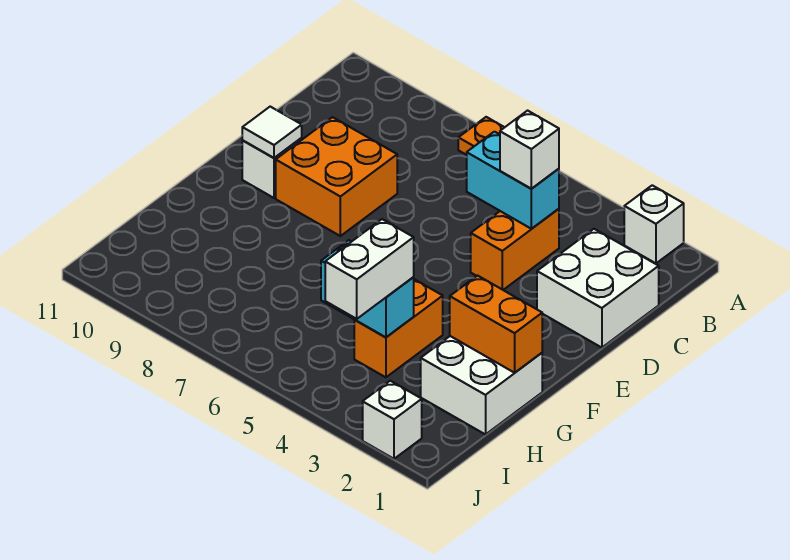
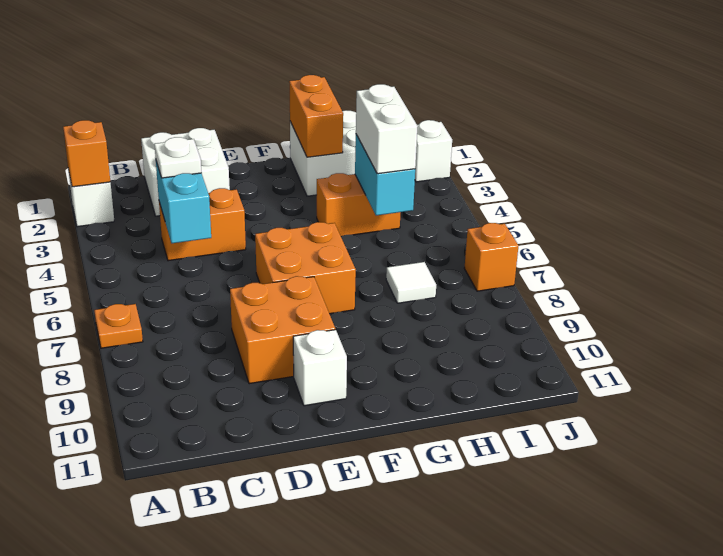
none -> orange brick A2 level 2
white brick C4 level 3 -> white plate C4 level 3
none -> orange brick E6:F7 level 1
white tile E10 level 2 -> white tile H7 level 1
white brick H4:I4 level 3 -> white brick H4:H5 level 3
none -> orange brick J7 level 1

